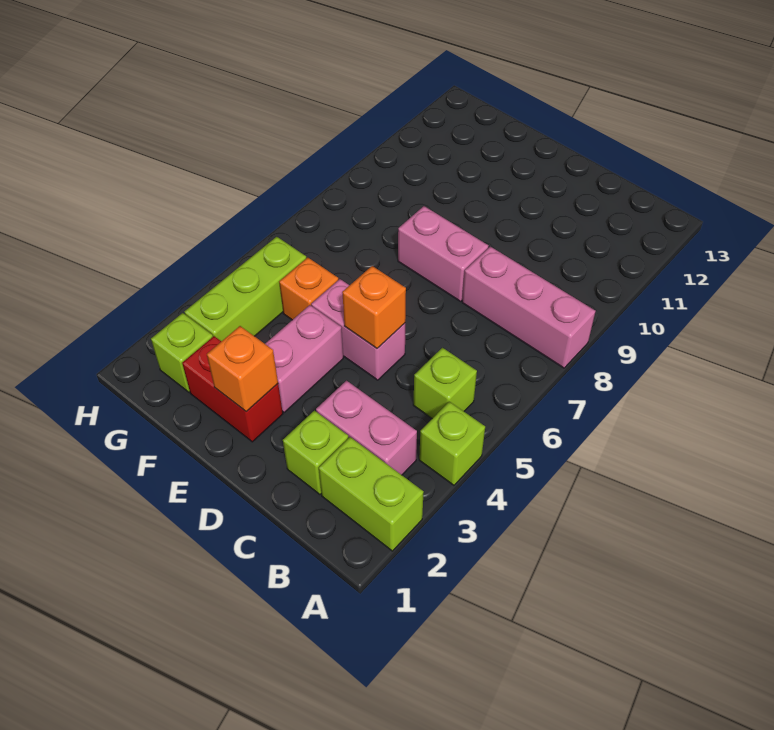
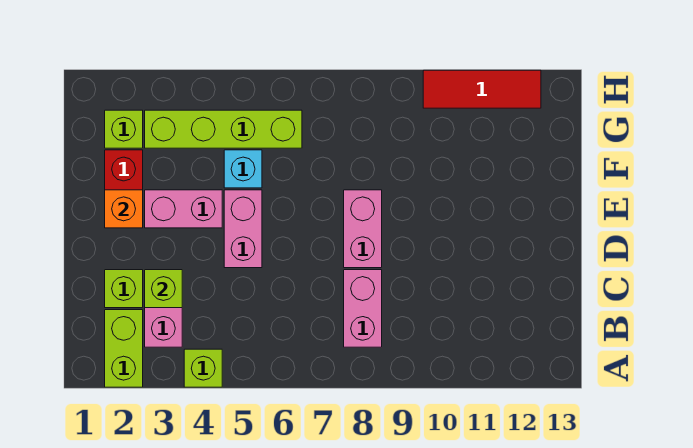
pink brick A8:C8 level 1 -> pink brick B8:C8 level 1
lime brick B5 level 1 -> lime brick C3 level 2
orange brick D5 level 2 -> none
orange brick F5 level 1 -> cyan brick F5 level 1
lime brick G3:G5 level 1 -> lime brick G3:G6 level 1
none -> red tile H10:H12 level 1

